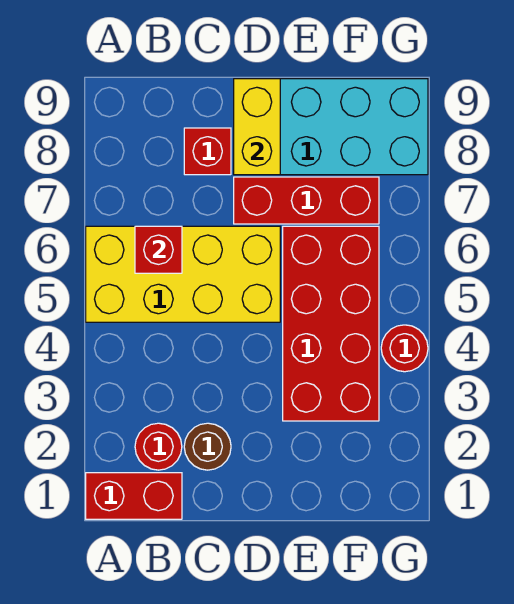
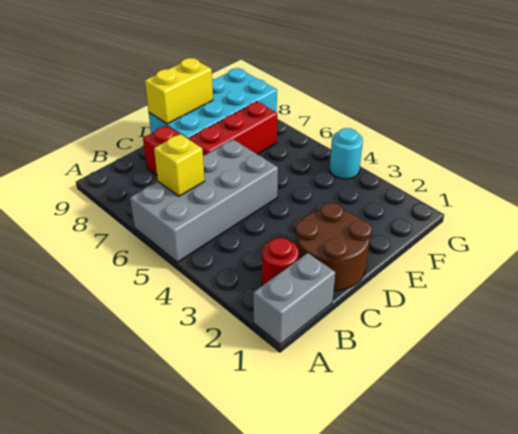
red brick A1:B1 level 1 -> grey brick A1:B1 level 1
yellow brick A5:D6 level 1 -> grey brick A5:D6 level 1
red brick B6 level 2 -> yellow brick B6 level 2
brown round brick C2 level 1 -> brown round brick C1:D2 level 1
yellow brick D8:D9 level 2 -> yellow brick D9:E9 level 2
red brick E3:F6 level 1 -> none
red round brick G4 level 1 -> cyan round brick G4 level 1

